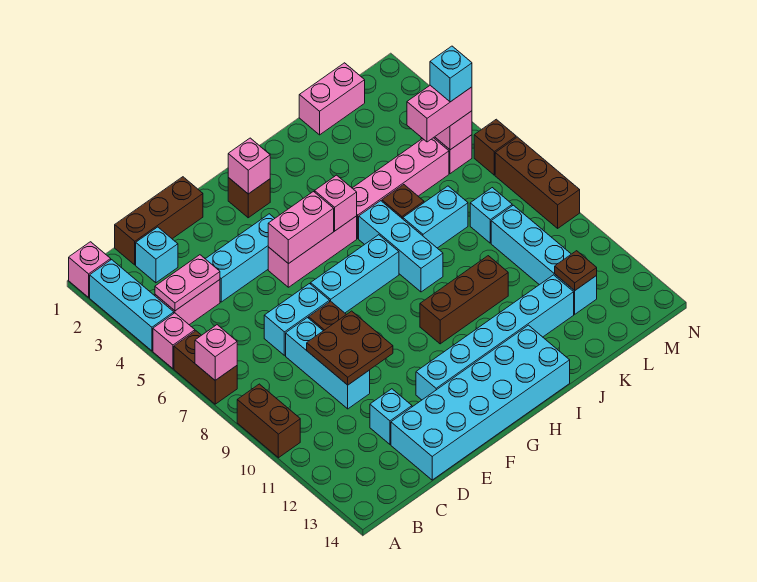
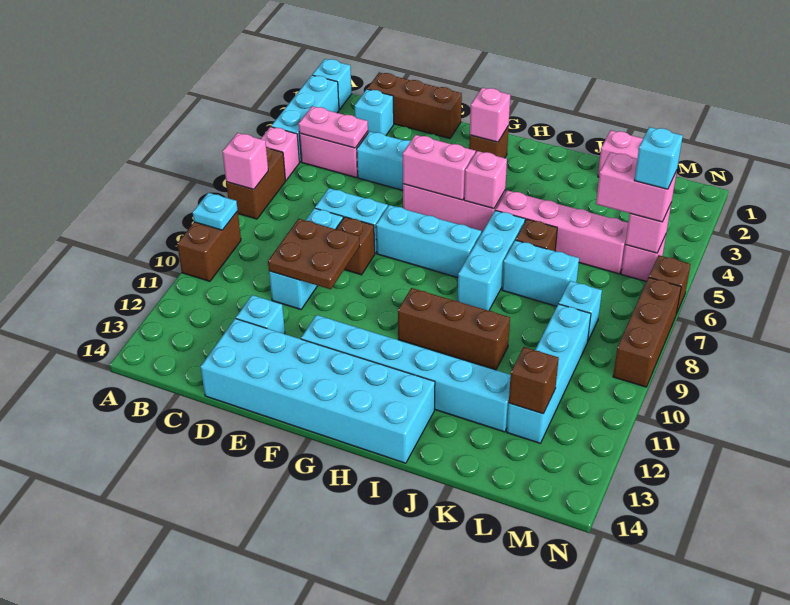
pink brick A1 level 1 -> cyan brick A1 level 1
none -> cyan plate A9 level 2
brown plate L12 level 2 -> brown brick L12 level 2

